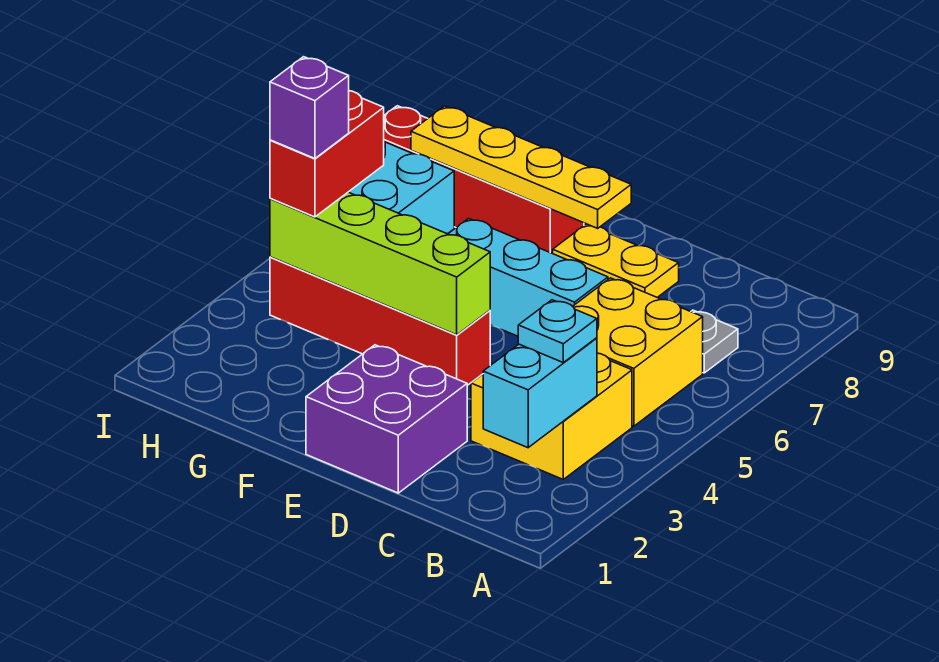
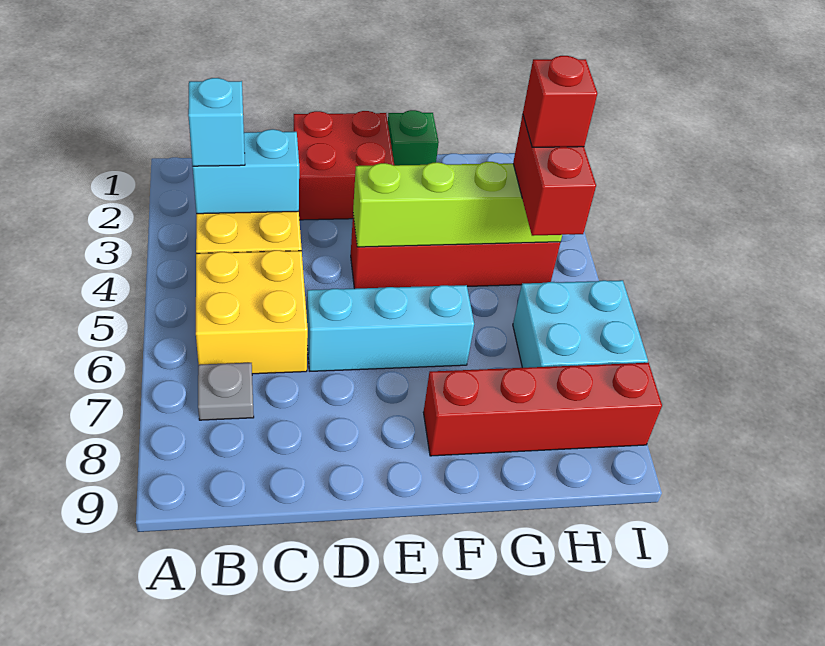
cyan brick B2:B3 level 2 -> cyan brick B3:C3 level 2
cyan plate B3 level 3 -> cyan brick B3 level 3
purple brick D1:E2 level 1 -> red brick D1:E2 level 1
yellow plate D8:E8 level 1 -> none
yellow plate E8:H8 level 2 -> none
none -> green brick F1 level 1
purple brick H4 level 4 -> red brick H4 level 4

